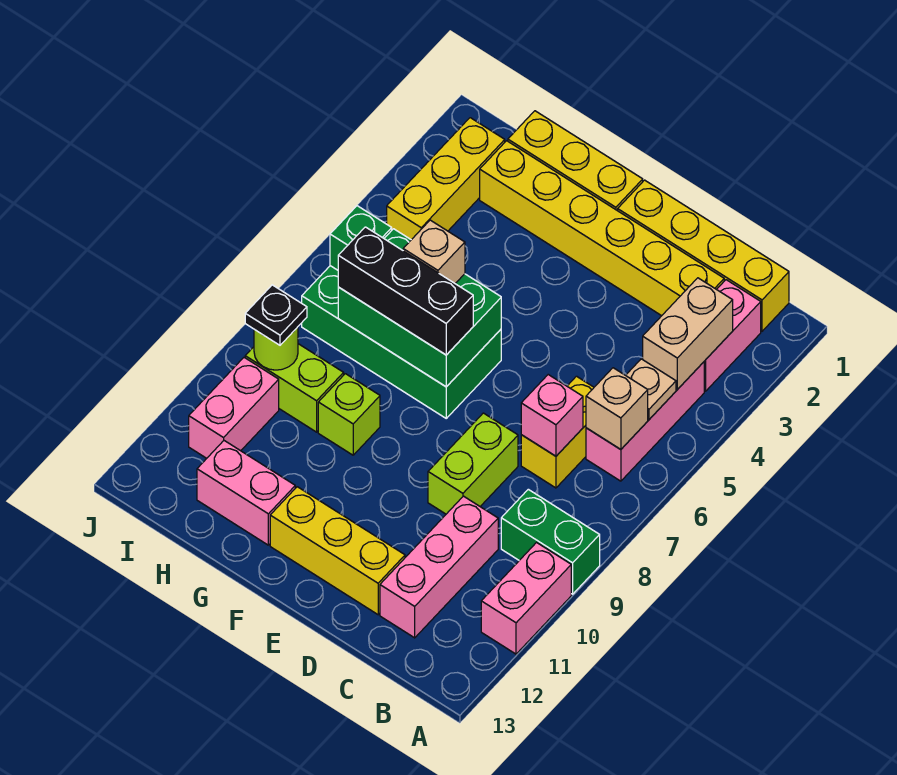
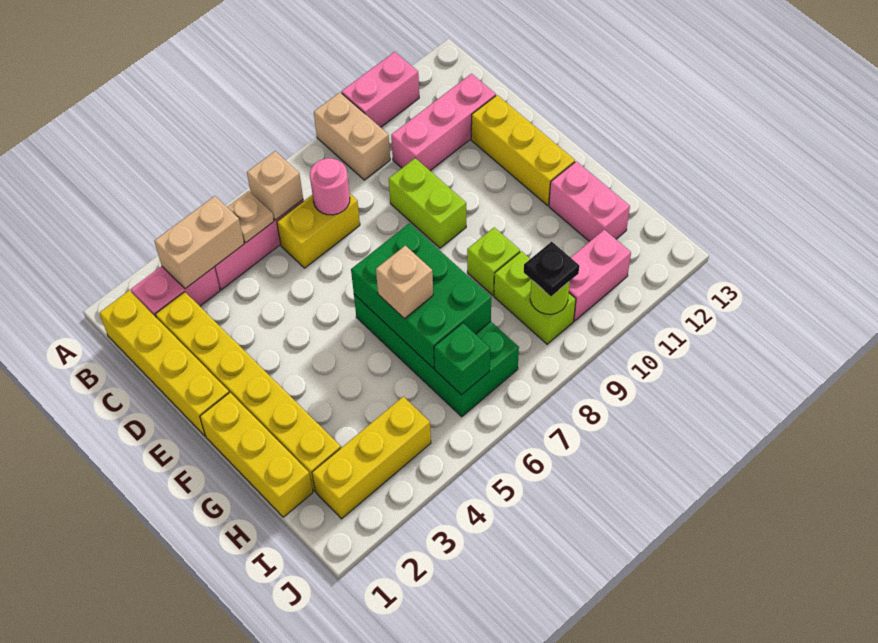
green brick A9:B9 level 1 -> tan brick A9:B9 level 1
pink brick C7 level 2 -> pink round brick C7 level 2
lime brick D8:D9 level 1 -> lime brick D9:E9 level 1
black brick F7:H7 level 3 -> none

